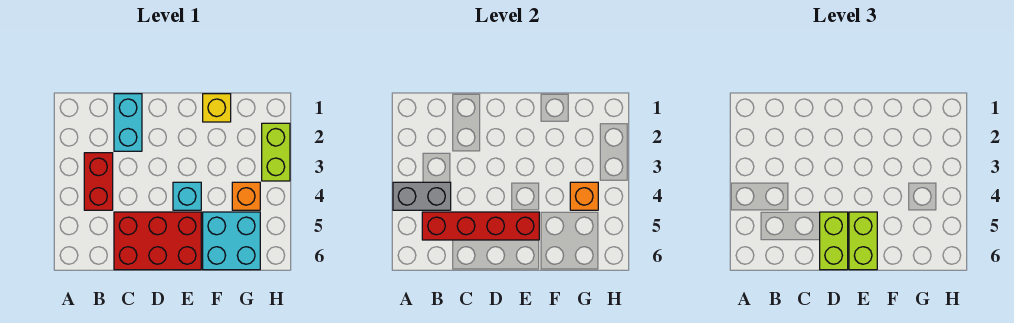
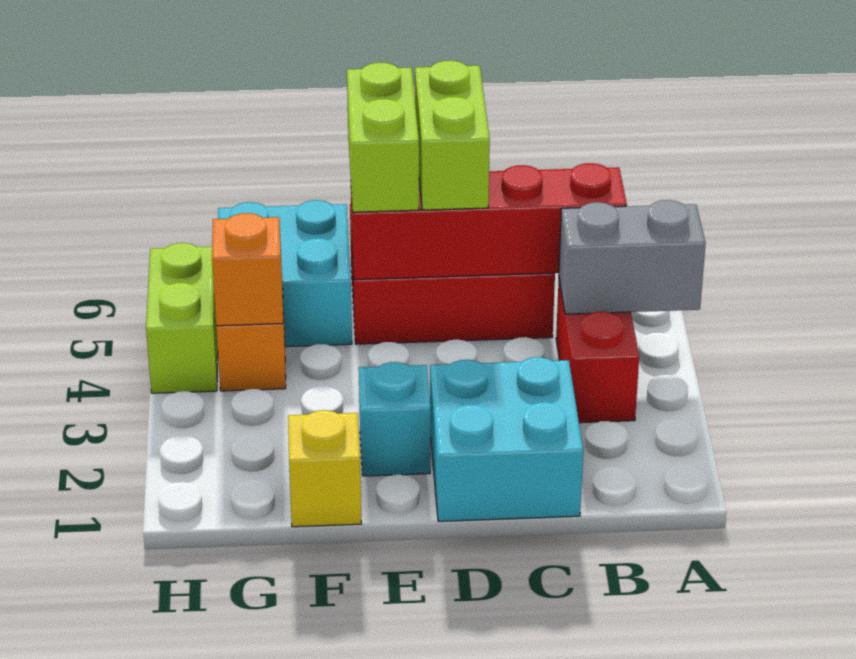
cyan brick C1:C2 level 1 -> cyan brick C1:D2 level 1
cyan brick E4 level 1 -> cyan brick E2 level 1
lime brick H2:H3 level 1 -> lime brick H4:H5 level 1

